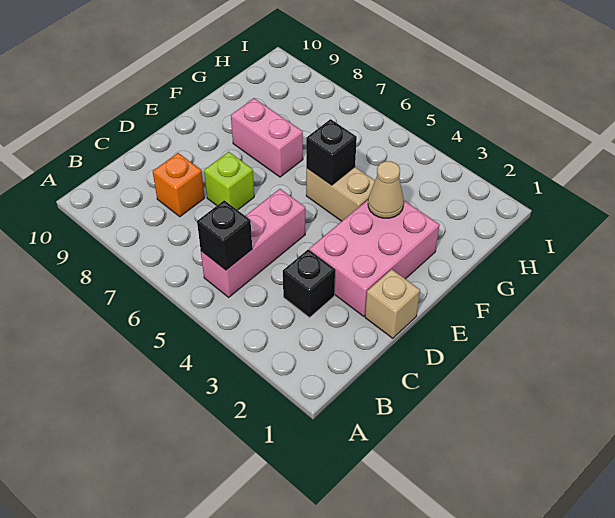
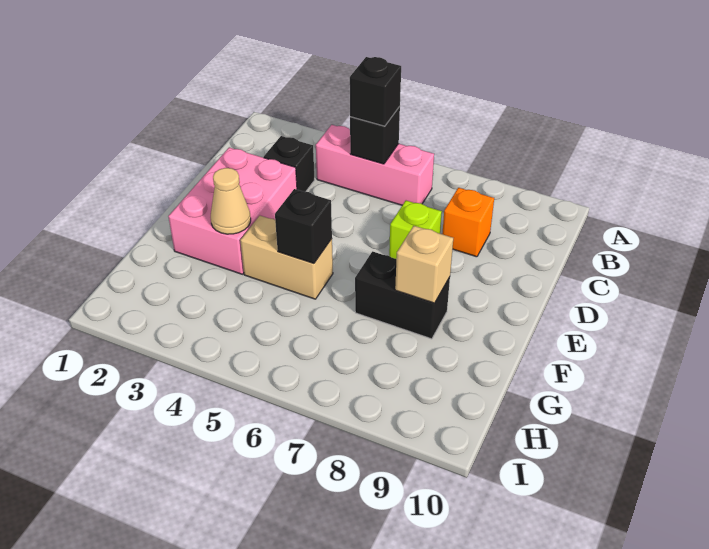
pink brick B5:D5 level 1 -> pink brick B4:B6 level 1
none -> black brick B5 level 3
tan brick D1 level 1 -> tan brick F8 level 2
pink brick F7:F8 level 1 -> black brick F7:F8 level 1

